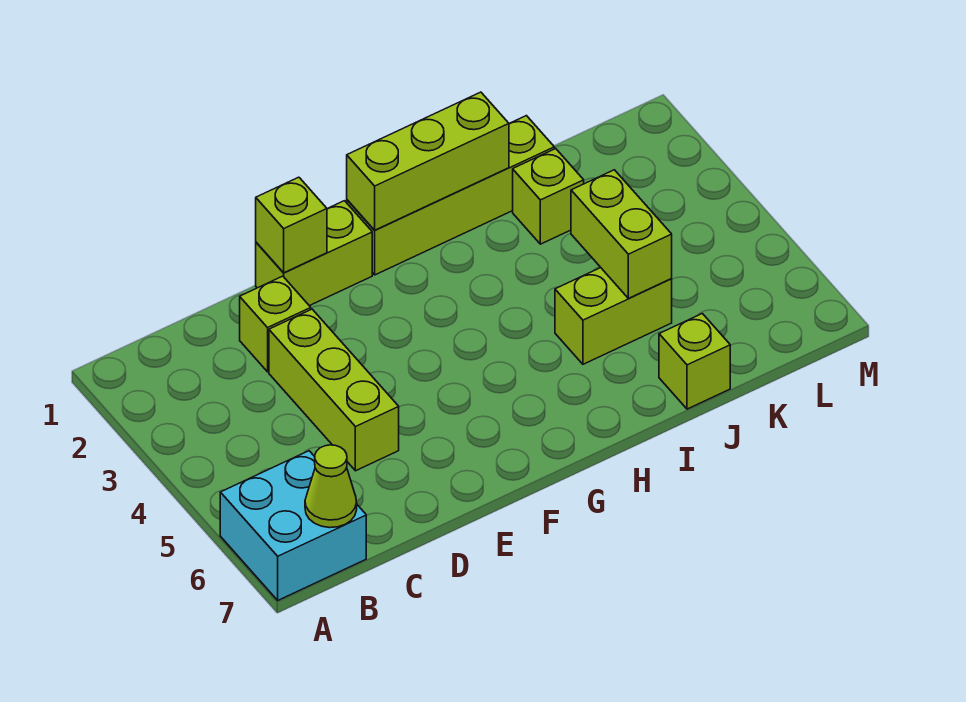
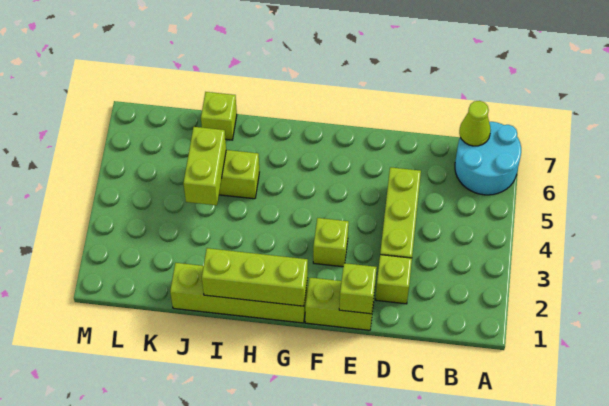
cyan brick A6:B7 level 1 -> cyan round brick A6:B7 level 1
lime brick J2 level 1 -> lime brick F3 level 1

